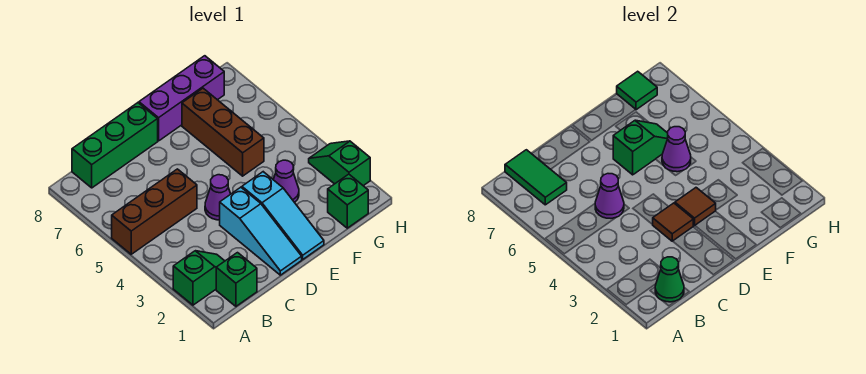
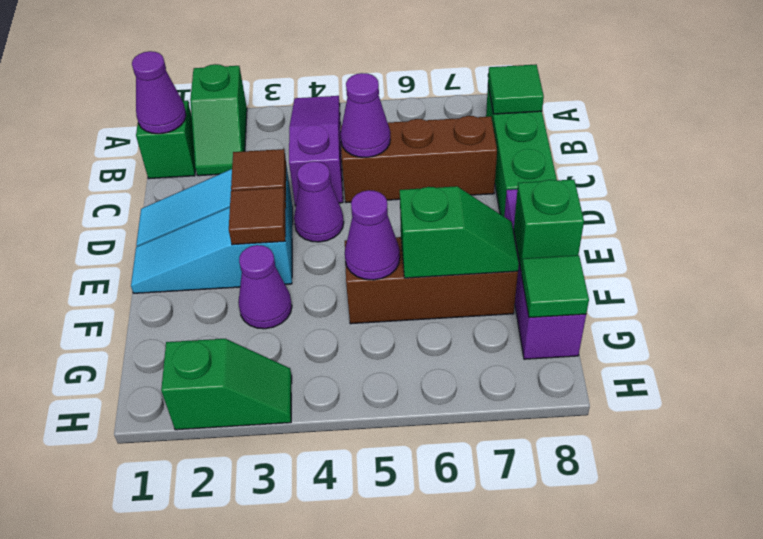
none -> purple slope A4:C4 level 1 top C
brown brick A5:C5 level 1 -> brown brick C5:C7 level 1
green cone B1 level 2 -> purple cone B1 level 2
green tile B7:B8 level 2 -> green tile B8 level 2
green slope E6:F6 level 2 top E -> green slope F6:F7 level 2 top 6
green brick G1 level 1 -> green brick F8 level 2

